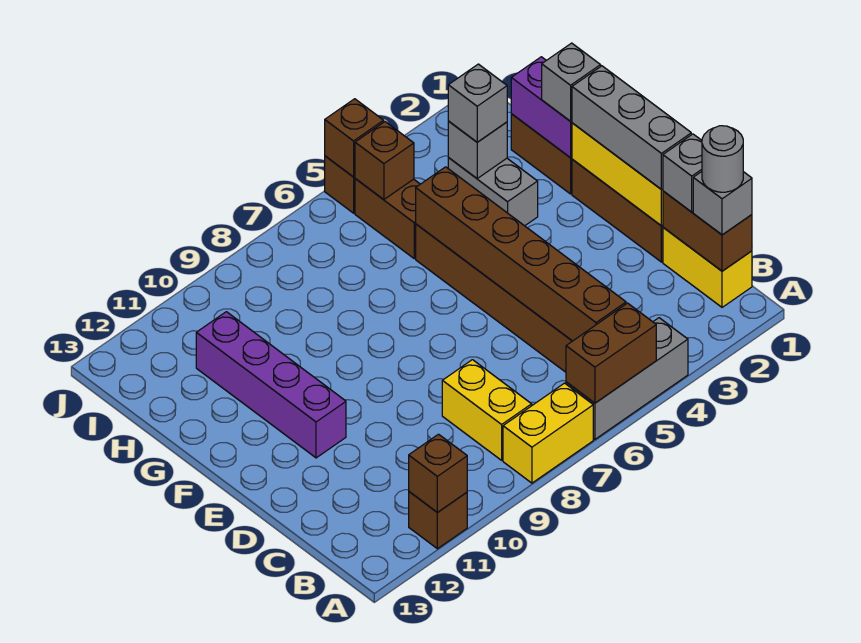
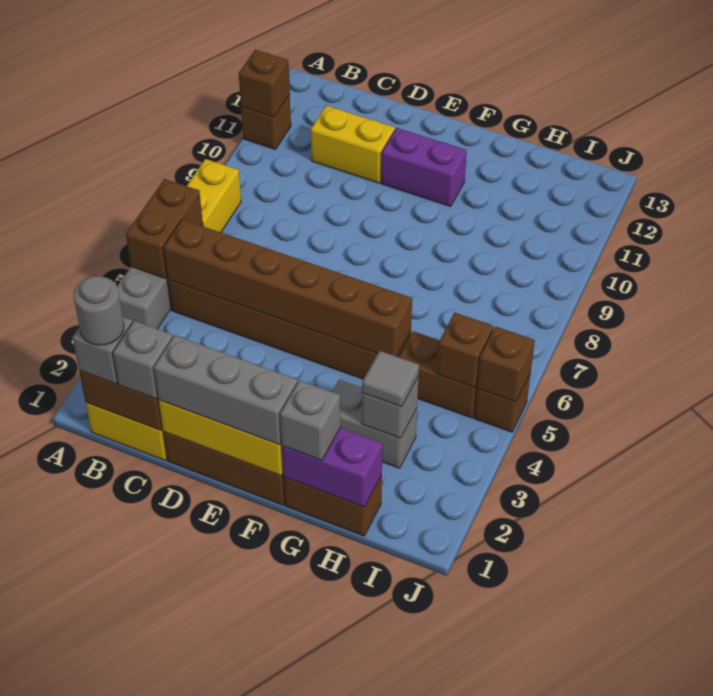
yellow brick B8:C8 level 1 -> yellow brick C11:D11 level 1
purple brick E11:H11 level 1 -> purple brick E11:F11 level 1
grey brick H3 level 3 -> grey tile H3 level 3

